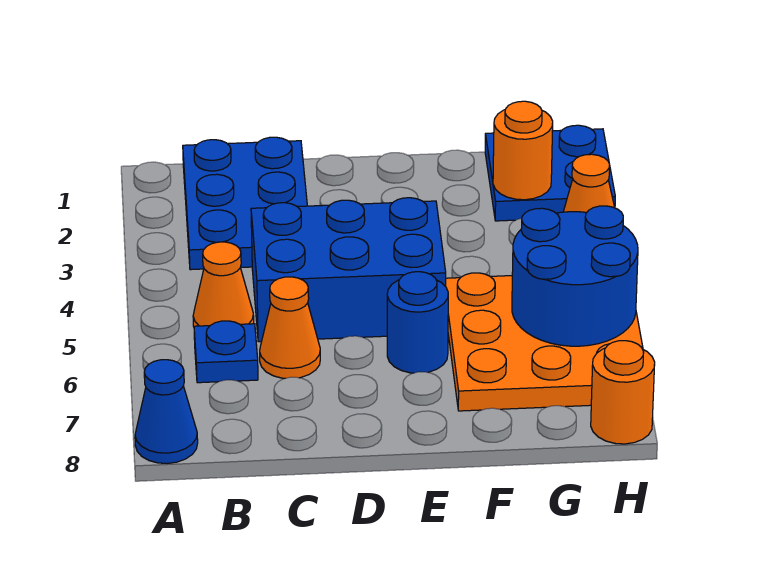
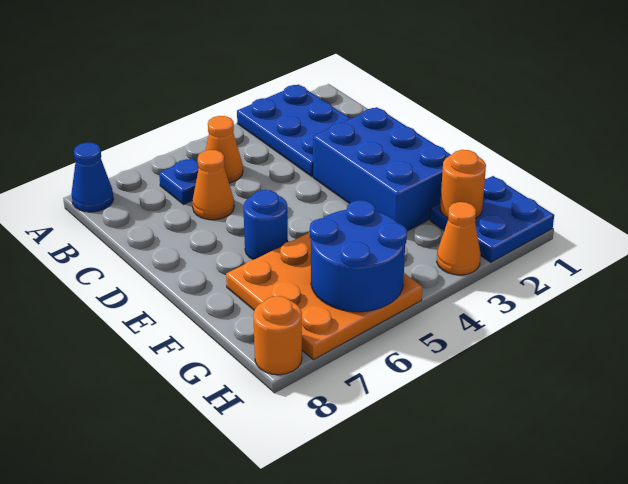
blue plate B1:C3 level 1 -> blue plate A2:C3 level 1
blue brick C4:E5 level 1 -> blue brick D2:F3 level 1

